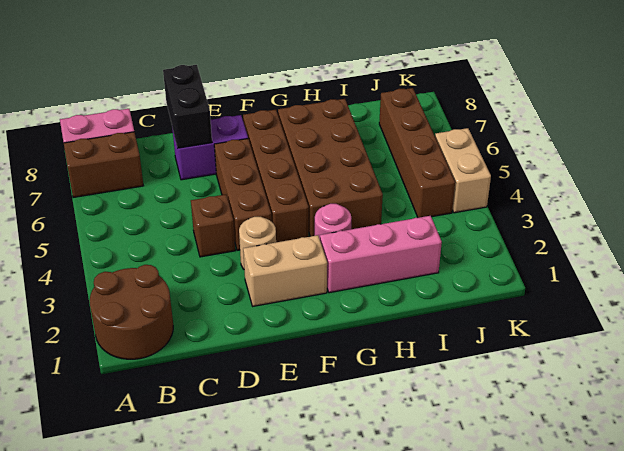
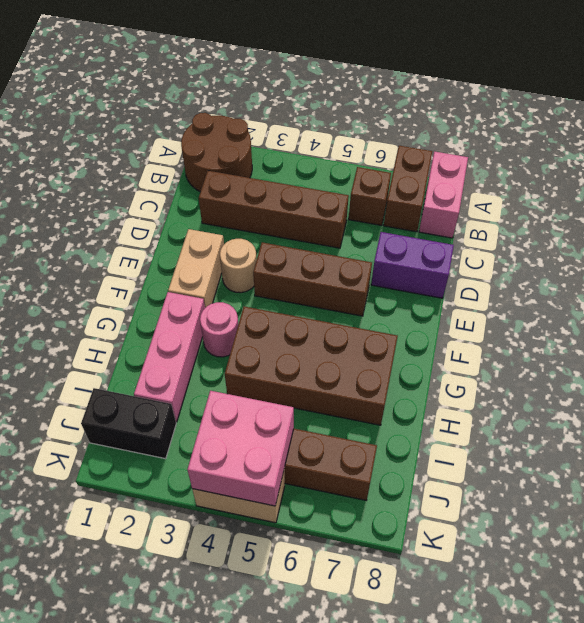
brown brick D4 level 1 -> brown brick B6 level 1
purple brick D7:E7 level 1 -> purple brick D7:D8 level 1
black brick D7:D8 level 2 -> black brick J1:J2 level 1
brown brick F4:F7 level 1 -> brown brick C2:C5 level 1
none -> pink brick J4:K5 level 2

